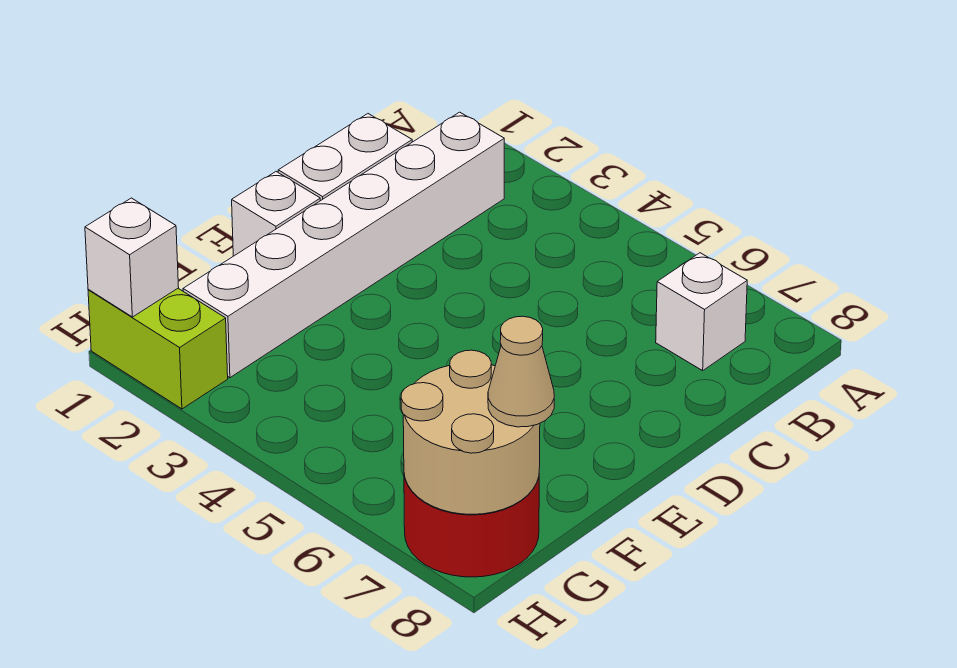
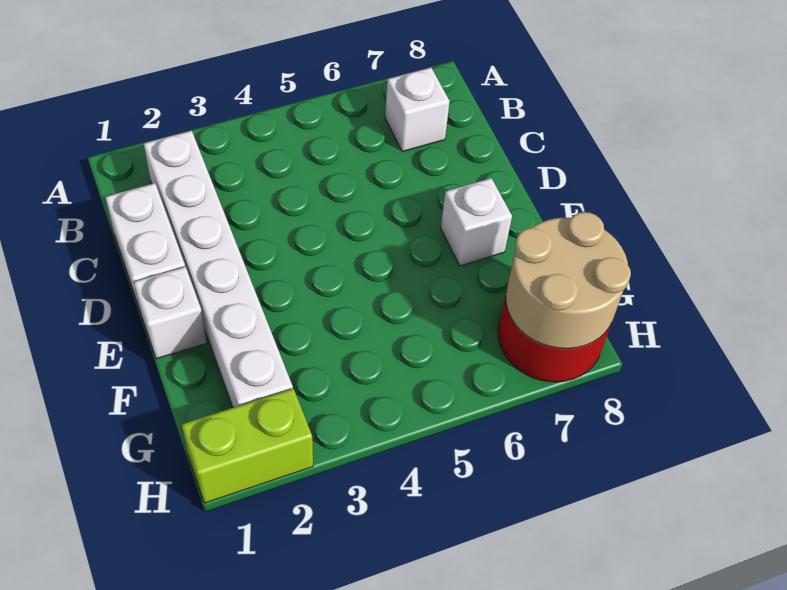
tan cone G8 level 3 -> none
white brick H1 level 2 -> white brick E7 level 1

